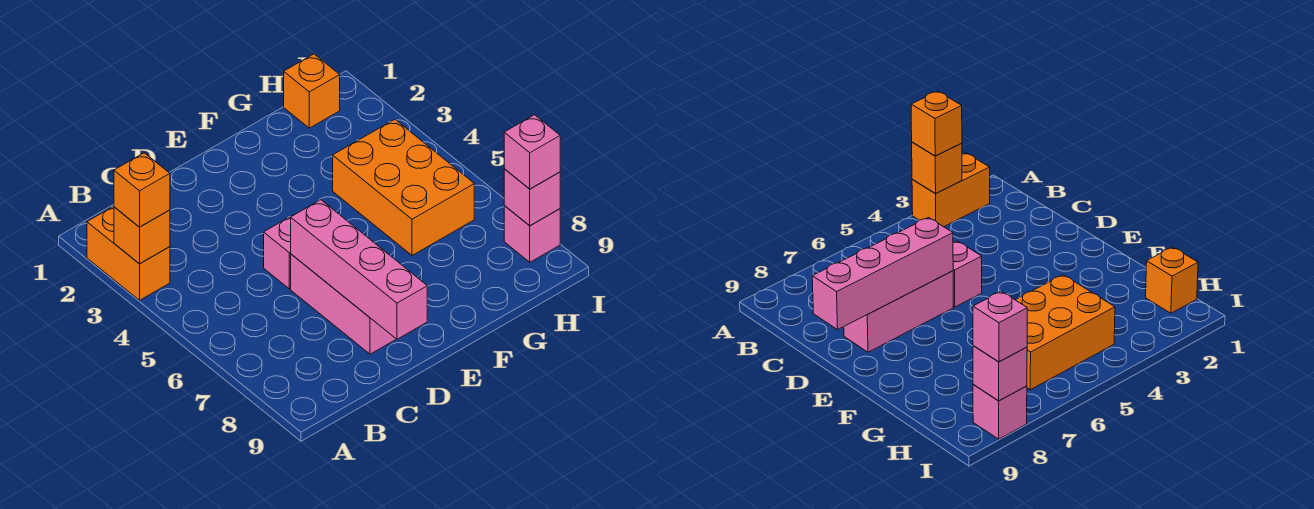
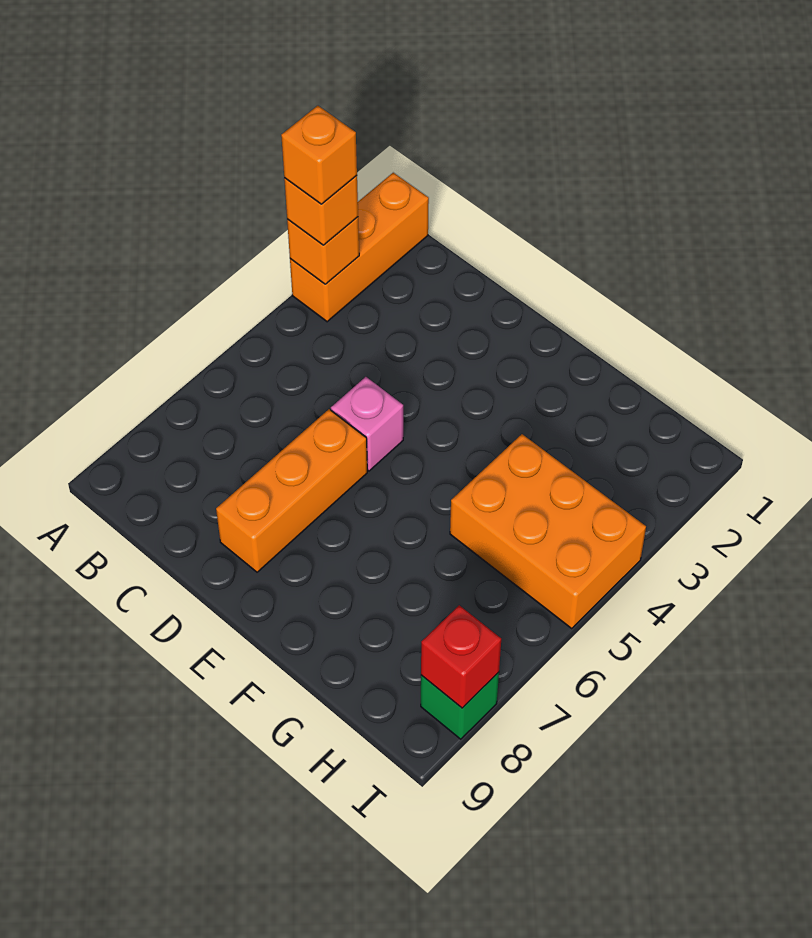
orange brick A2:A3 level 1 -> orange brick A1:A3 level 1
pink brick D6:D8 level 1 -> orange brick D6:D8 level 1
pink brick D6:D9 level 2 -> none
orange brick G4:H6 level 1 -> orange brick G4:I5 level 1
orange brick H1 level 1 -> orange brick A3 level 4
pink brick I8 level 1 -> green brick I8 level 1
pink brick I8 level 2 -> red brick I8 level 2
pink brick I8 level 3 -> none

